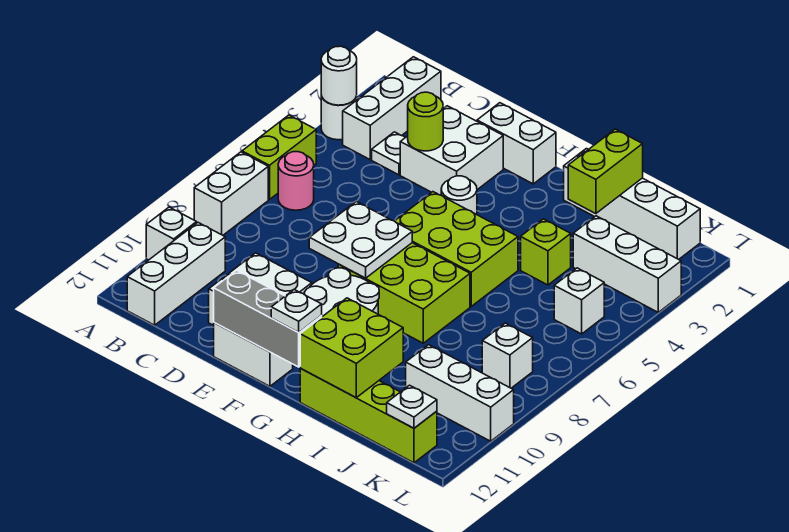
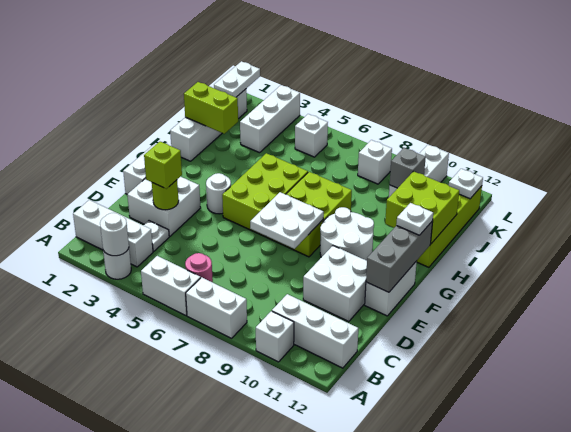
lime brick A5:A6 level 1 -> white brick A5:A6 level 1
lime brick I4 level 1 -> lime brick D3 level 3
none -> grey brick J10 level 2
none -> white plate K1:L1 level 2

